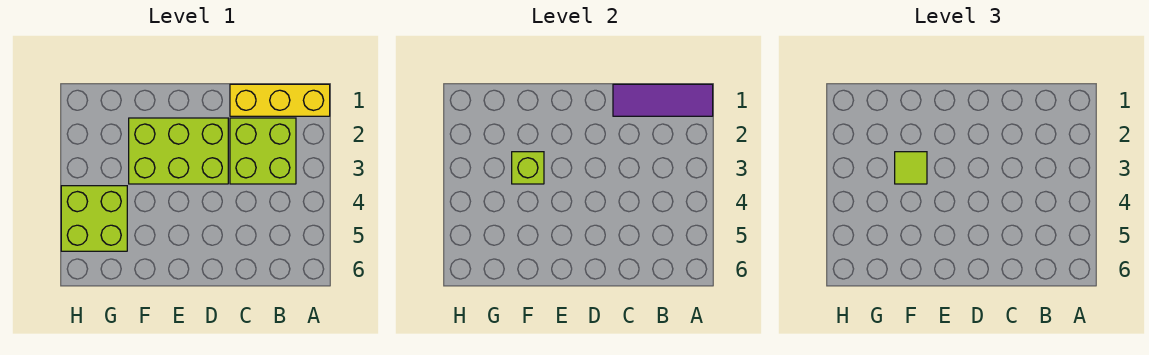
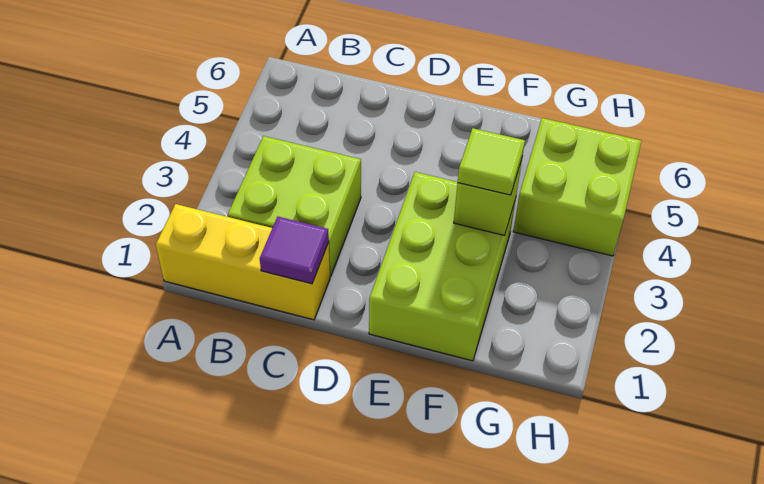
purple tile A1:C1 level 2 -> purple tile C1 level 2
lime brick D2:F3 level 1 -> lime brick E1:F3 level 1

